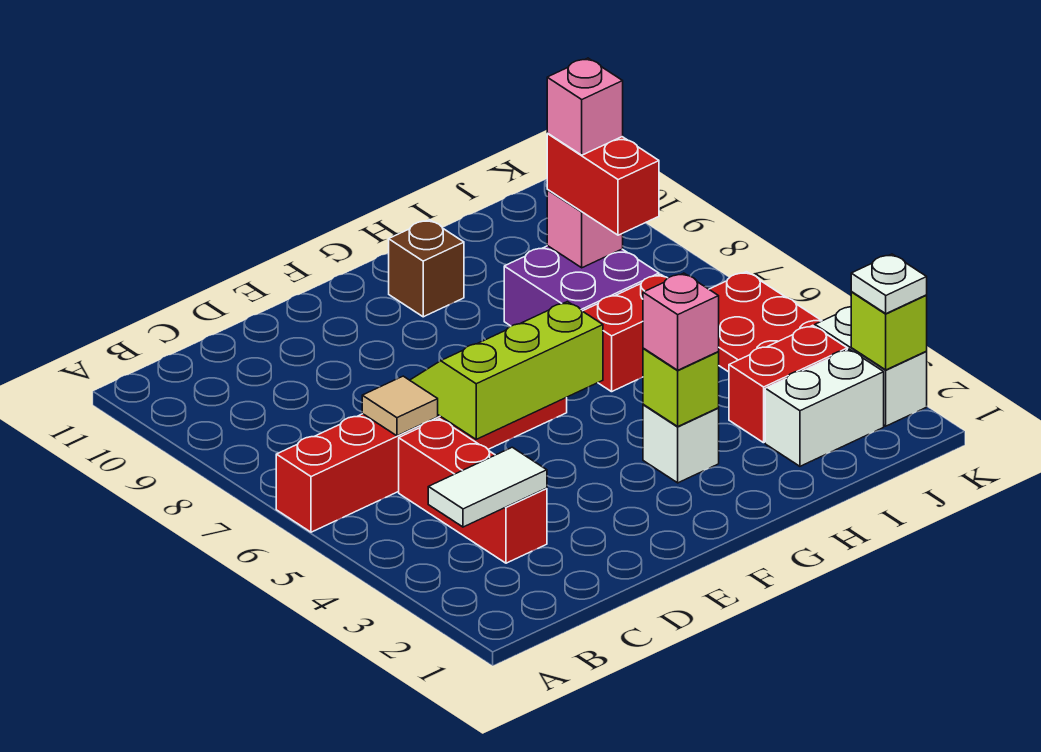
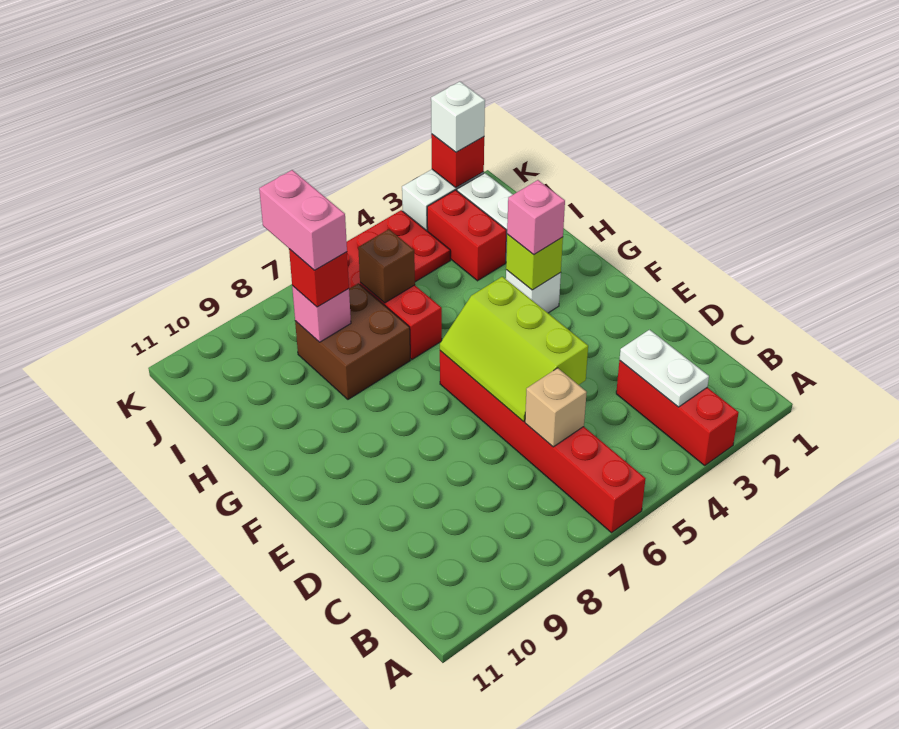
white tile B3:C3 level 2 -> white plate B3:C3 level 2
red brick C3:C5 level 1 -> red brick A3:C3 level 1
tan tile C6 level 2 -> tan brick C6 level 2
brown brick G10 level 1 -> brown brick I6 level 2
purple brick H7:I8 level 1 -> brown brick H7:I8 level 1
red brick I7:I8 level 3 -> red brick I8 level 3
pink brick I8 level 4 -> pink brick I8:J8 level 4
lime brick K2 level 2 -> red brick K2 level 2
white plate K2 level 3 -> white brick K2 level 3

